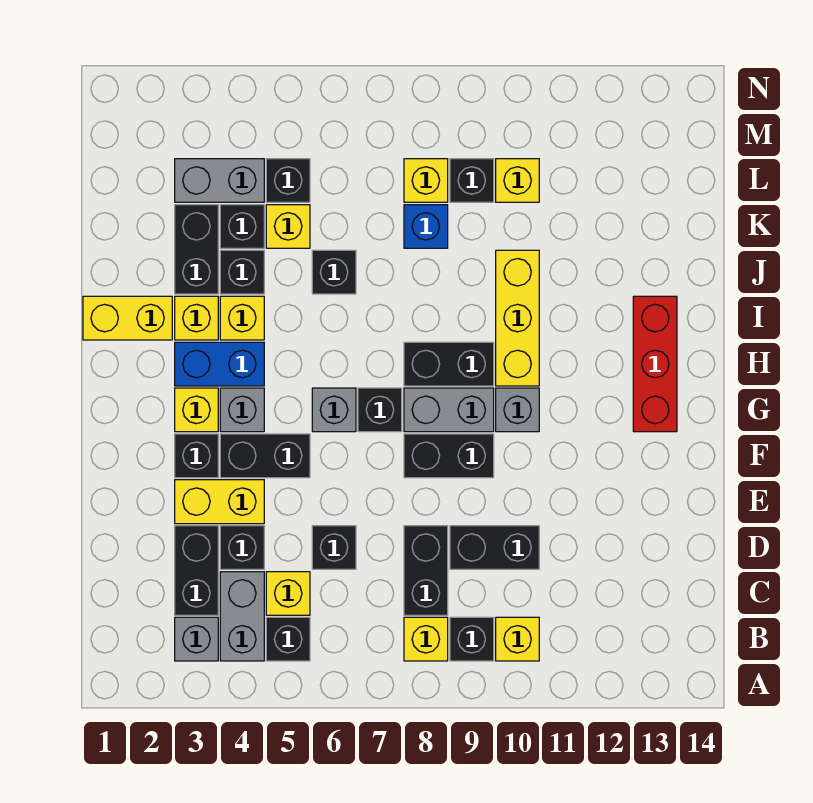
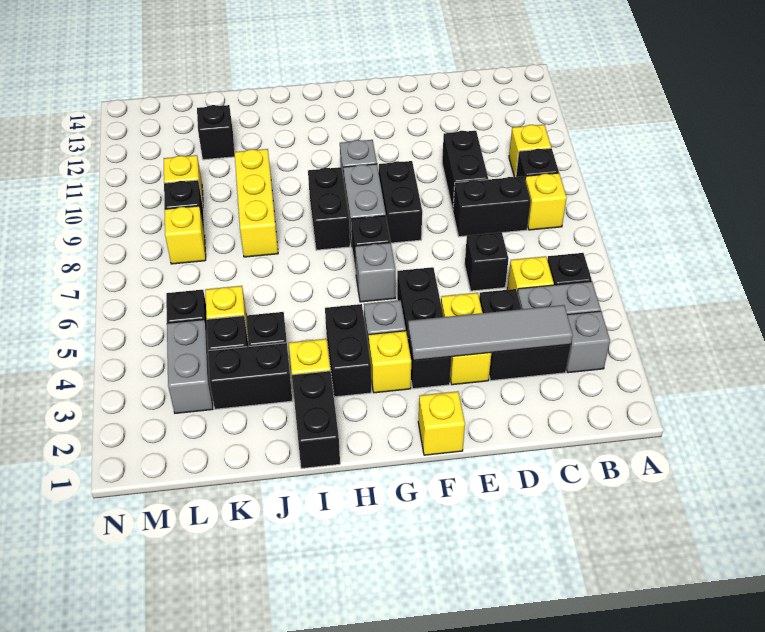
none -> grey tile C3:F3 level 2
red brick G13:I13 level 1 -> none
blue brick H3:H4 level 1 -> black brick H3:H4 level 1
yellow brick H10:J10 level 1 -> yellow brick J8:J10 level 1
yellow brick I1:I2 level 1 -> black brick I1:I2 level 1
yellow brick I4 level 1 -> yellow brick F1 level 1
black brick J6 level 1 -> black brick K12 level 1
blue brick K8 level 1 -> none

